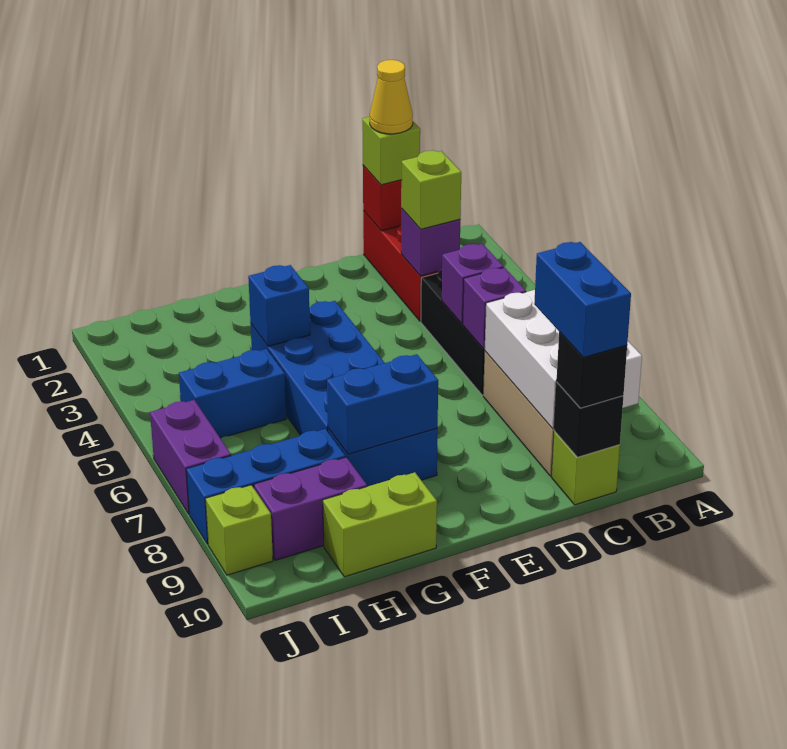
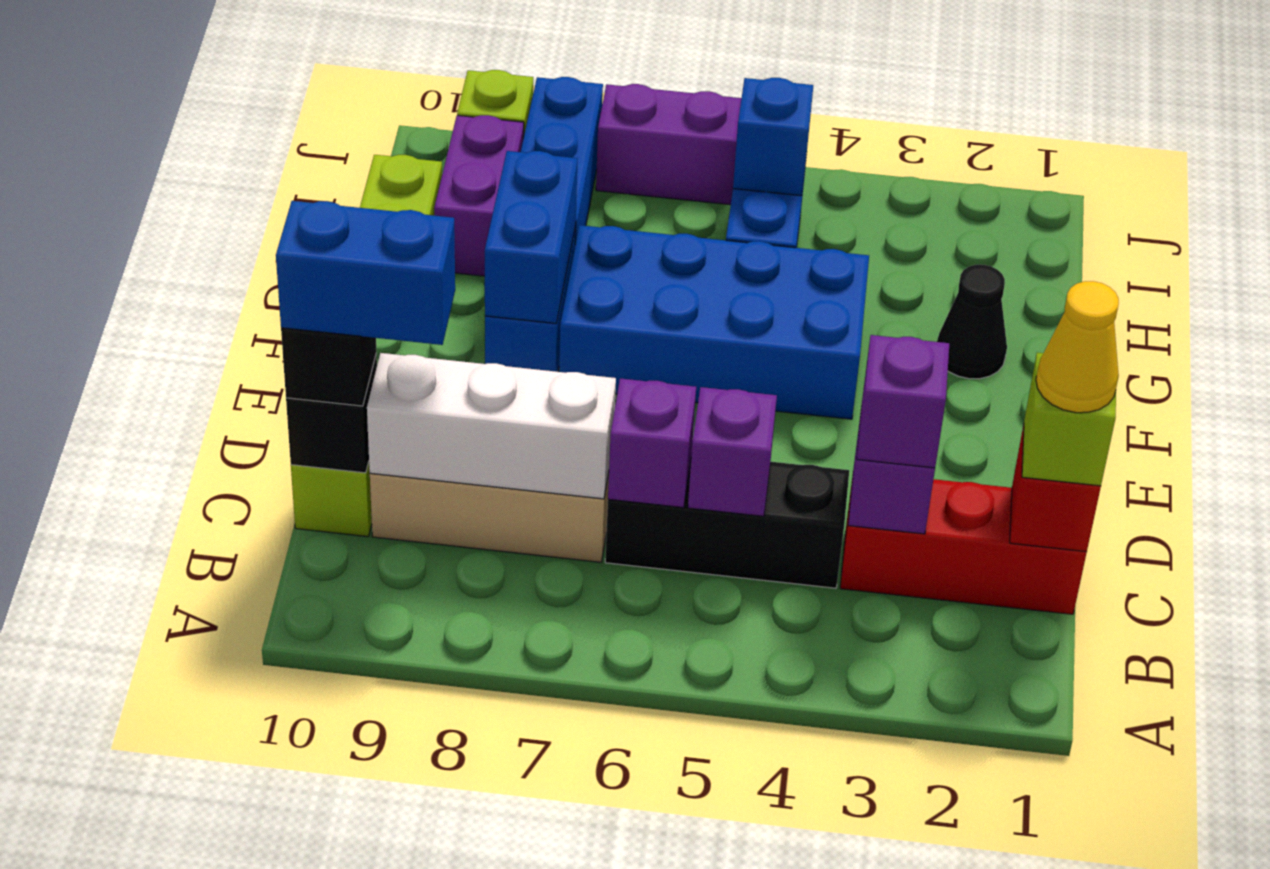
white brick B7:C9 level 2 -> white brick C7:C9 level 2
lime brick C3 level 3 -> purple brick C3 level 3
none -> black cone G2 level 1
blue brick G4 level 2 -> blue brick I5 level 2

